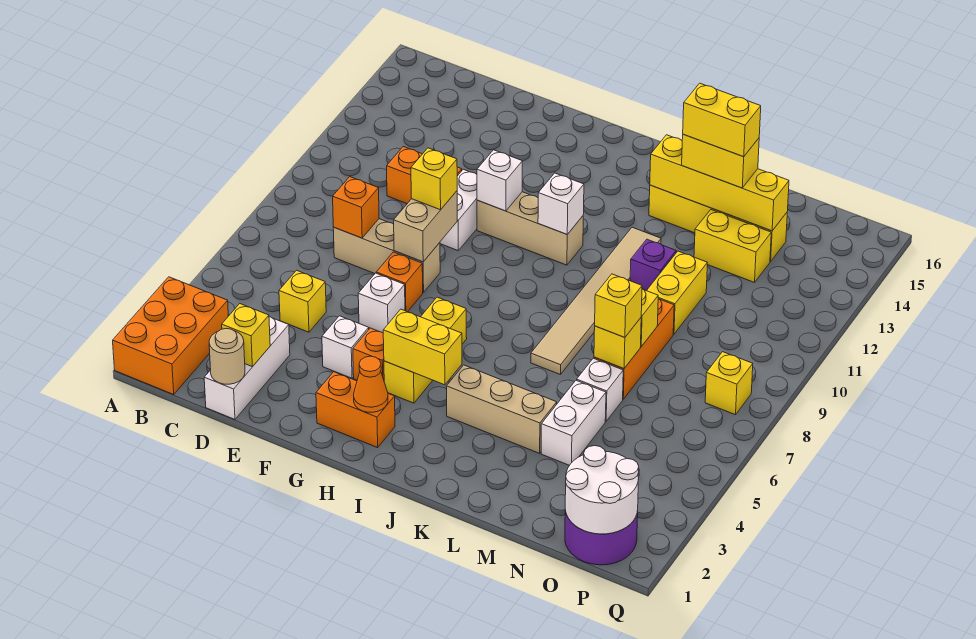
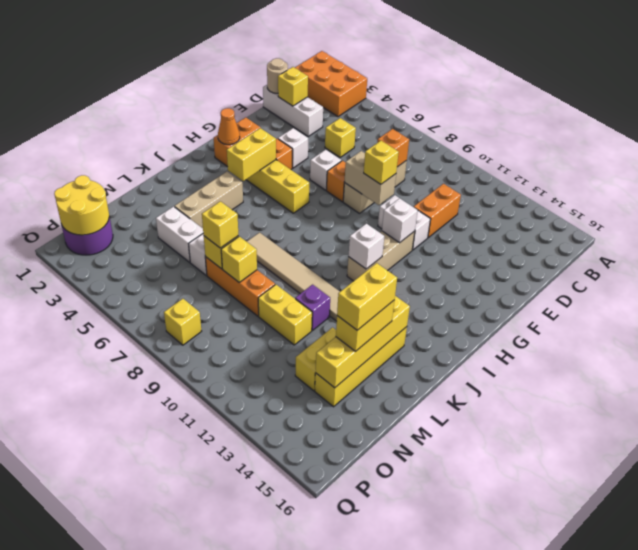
white round brick O1:P2 level 2 -> yellow round brick O1:P2 level 2

